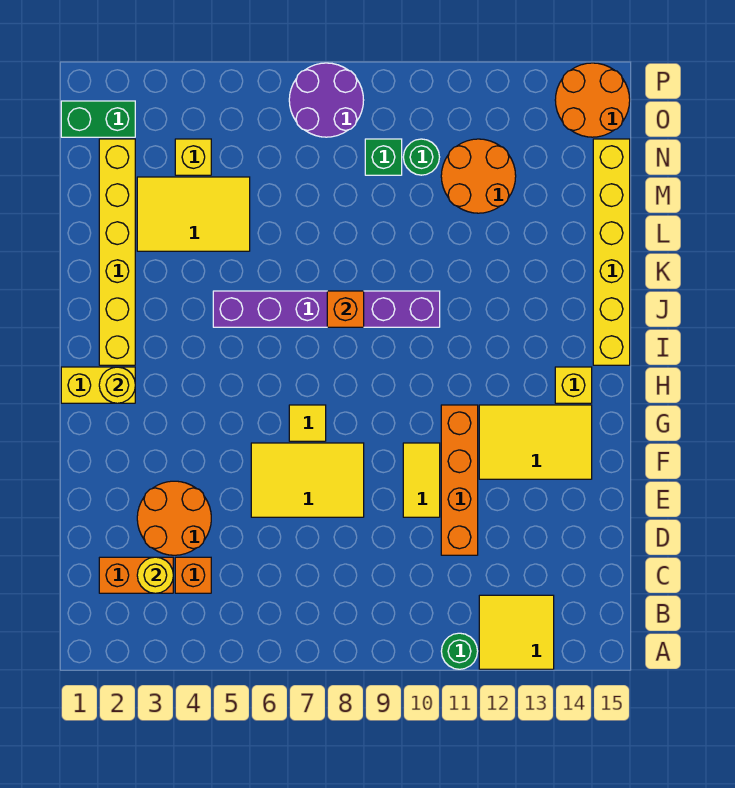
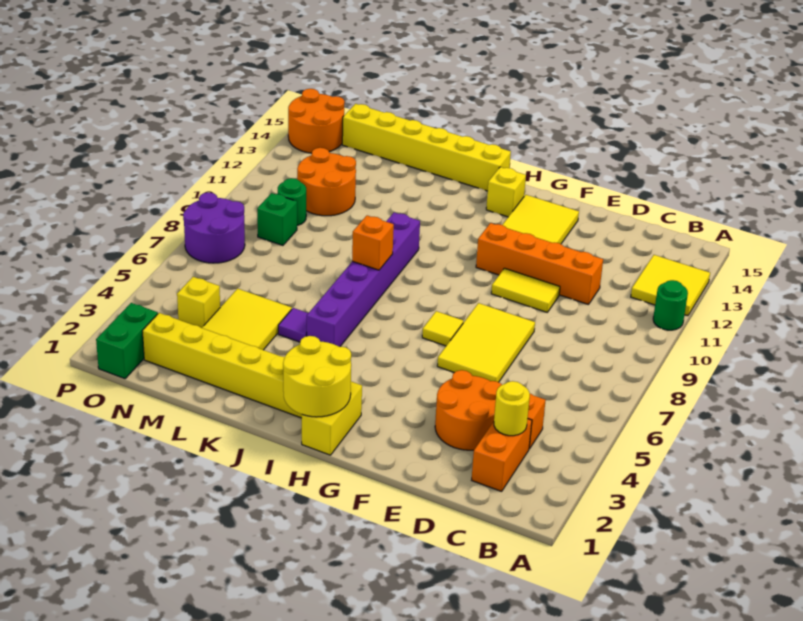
yellow round brick H2 level 2 -> yellow round brick H1:I2 level 2
none -> purple tile K5 level 1

